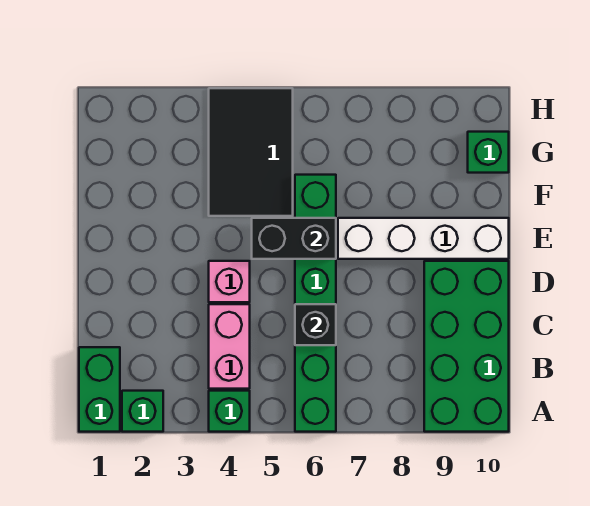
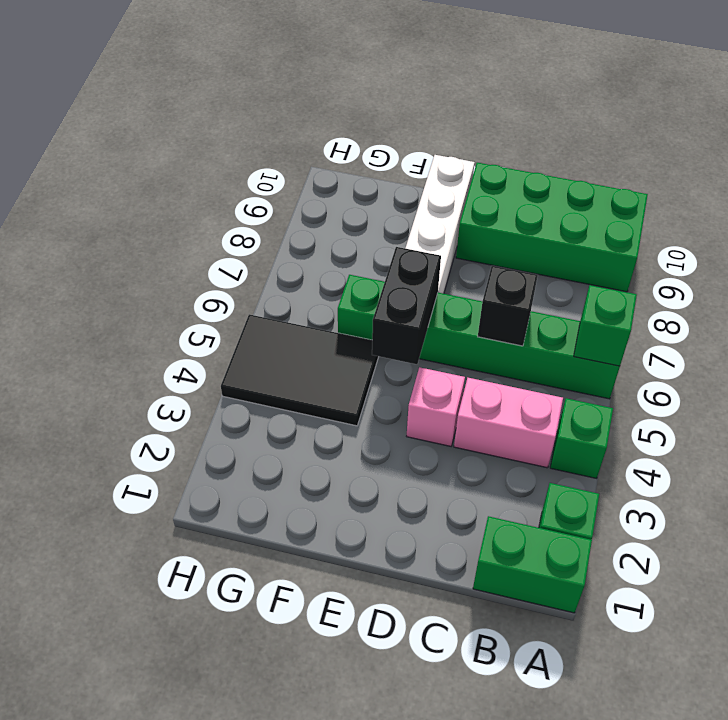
green brick G10 level 1 -> green brick A6 level 2

